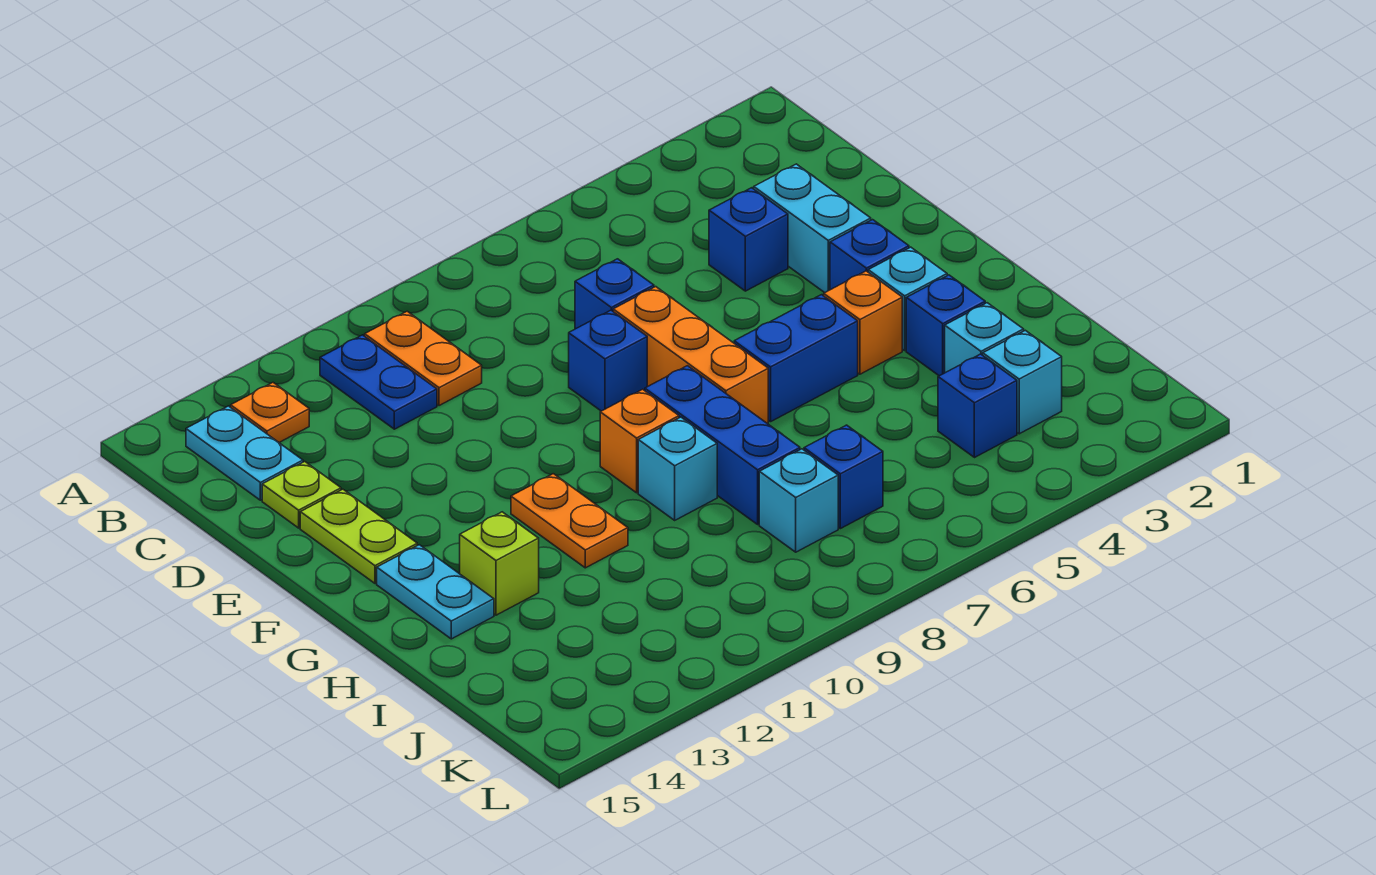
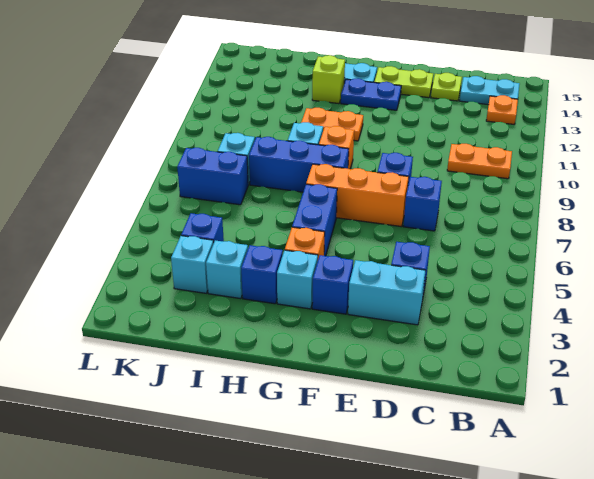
blue plate B11:C11 level 1 -> blue plate F13:G13 level 1
blue brick J7 level 1 -> blue brick J7:K7 level 1

